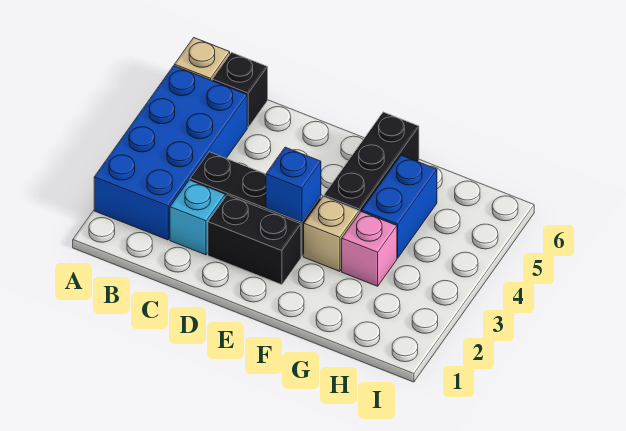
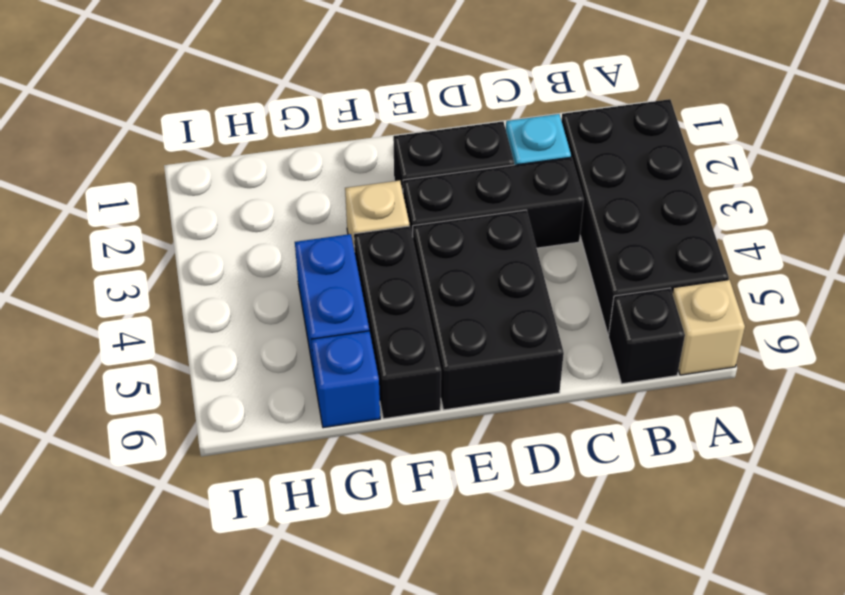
blue brick A2:B5 level 1 -> black brick A2:B5 level 1
none -> black brick D4:E6 level 1
blue brick E3 level 2 -> blue brick G6 level 1
pink brick G3 level 1 -> none

